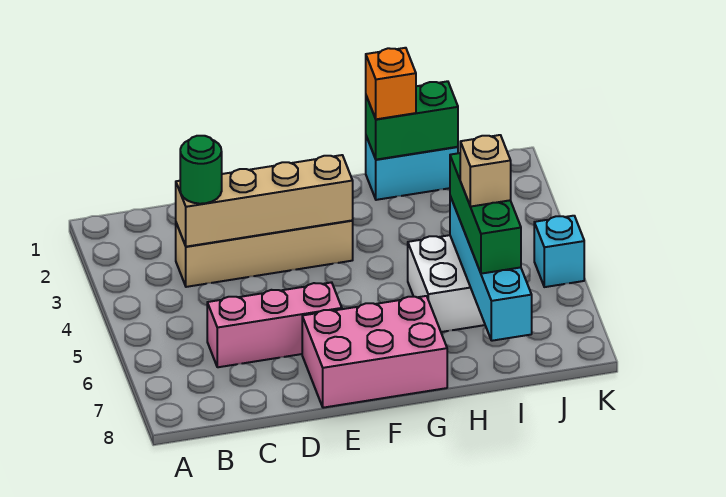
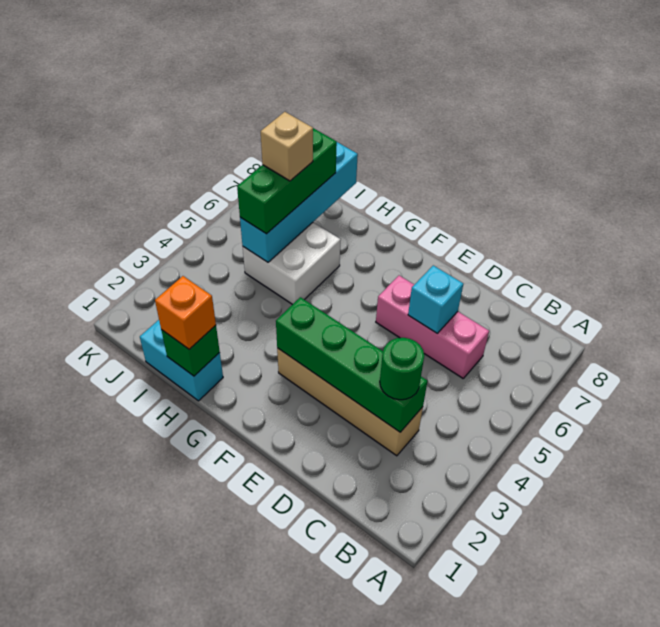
tan brick C3:F3 level 2 -> green brick C3:F3 level 2
pink brick E7:G8 level 1 -> none
green brick H1:I1 level 2 -> green brick H1 level 2
cyan brick K5 level 1 -> cyan brick D6 level 2

